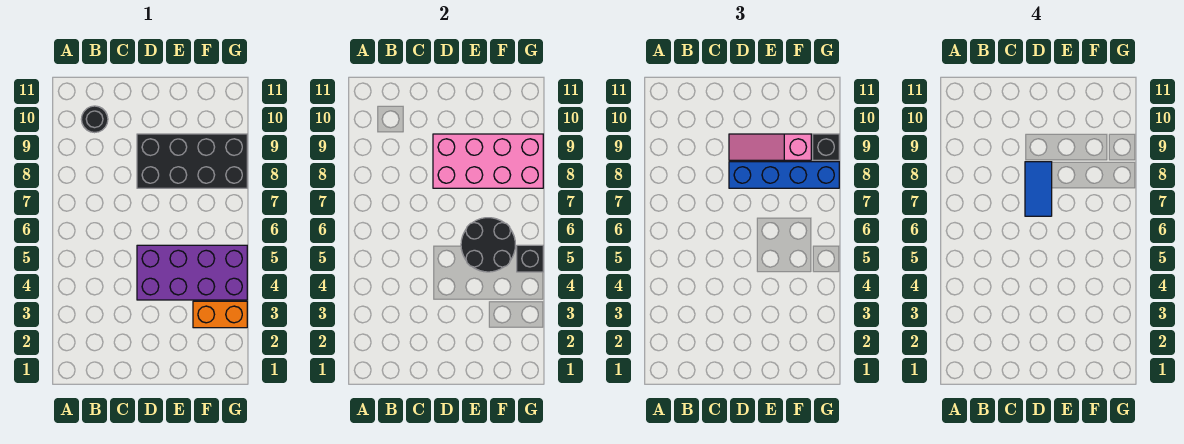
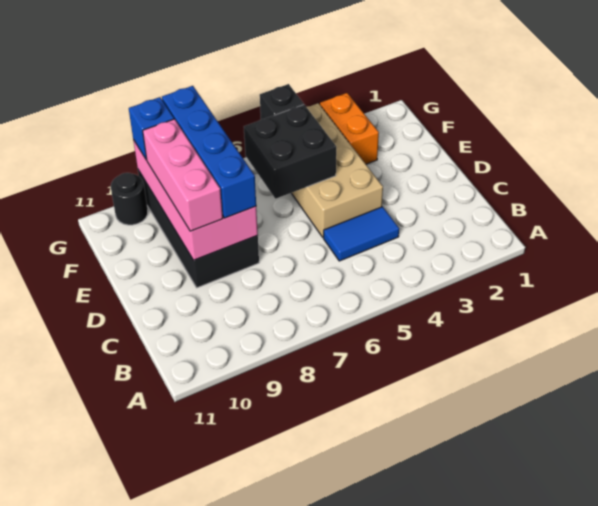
black round brick B10 level 1 -> black round brick G10 level 1
purple brick D4:G5 level 1 -> tan brick D4:G5 level 1
blue tile D7:D8 level 4 -> blue tile C4:C5 level 1
pink slope D9:F9 level 3 top F -> pink brick D9:F9 level 3
black round brick E5:F6 level 2 -> black brick E5:F6 level 2
black brick G9 level 3 -> blue brick G9 level 3

